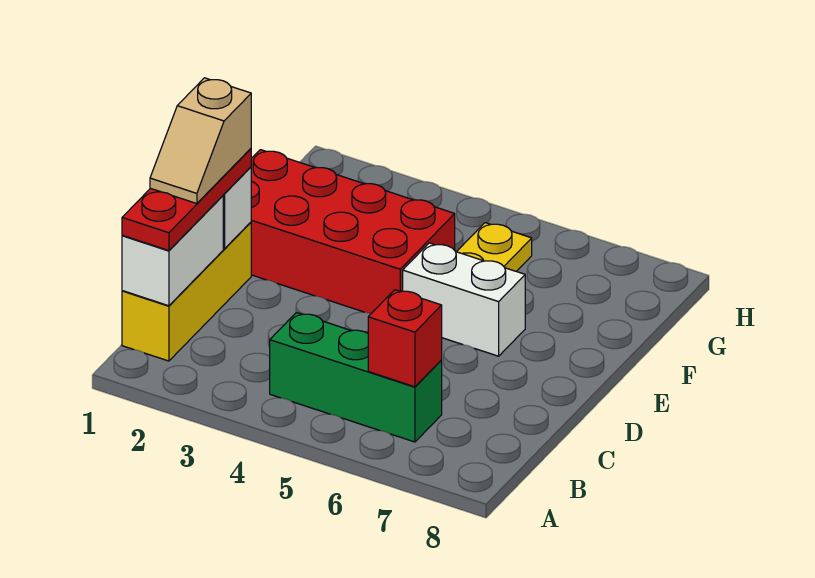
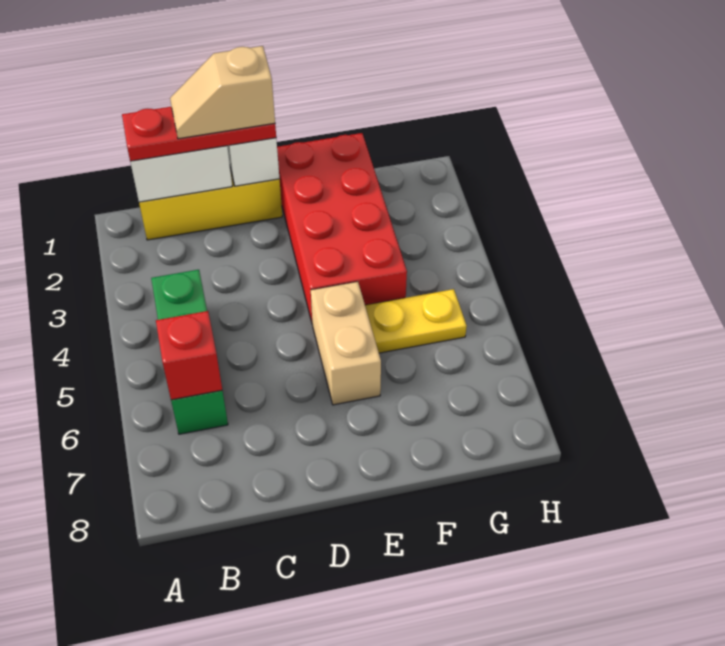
white brick E5:E6 level 1 -> tan brick E5:E6 level 1

